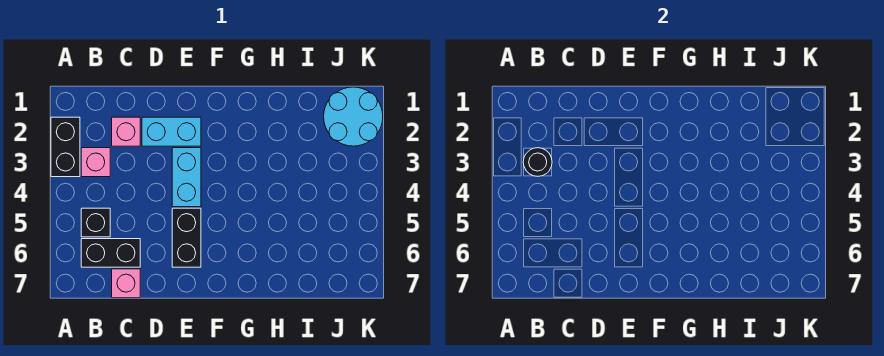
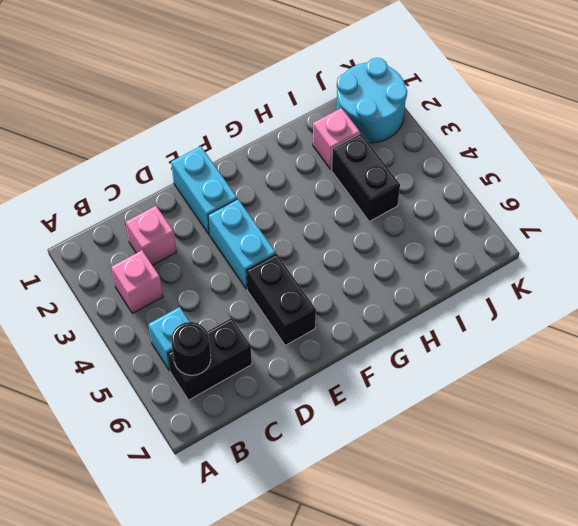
black brick A2:A3 level 1 -> black brick I3:I4 level 1
black round brick B3 level 2 -> black round brick B6 level 2
black brick B5 level 1 -> cyan brick B5 level 1
pink brick C7 level 1 -> pink brick I2 level 1
cyan brick D2:E2 level 1 -> cyan brick E1:E2 level 1

